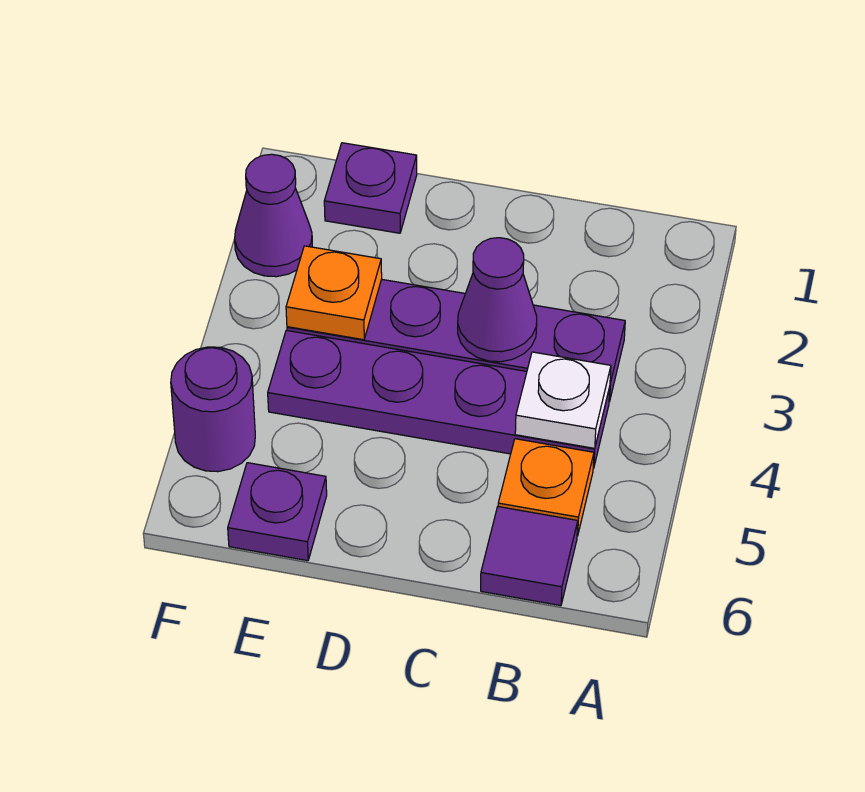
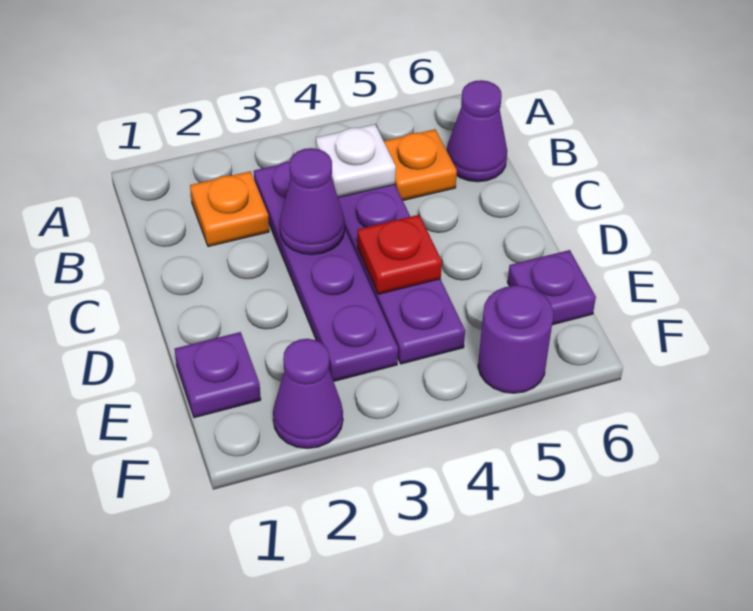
purple tile B6 level 1 -> purple cone B6 level 1
none -> red plate D4 level 2
orange plate E3 level 2 -> orange plate B2 level 1

